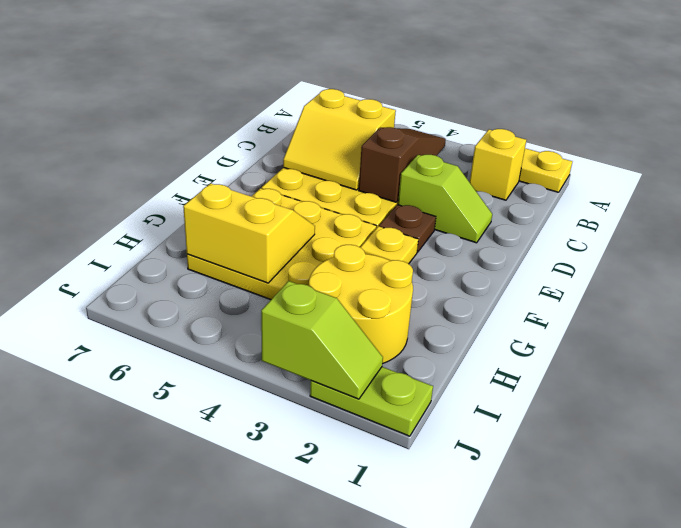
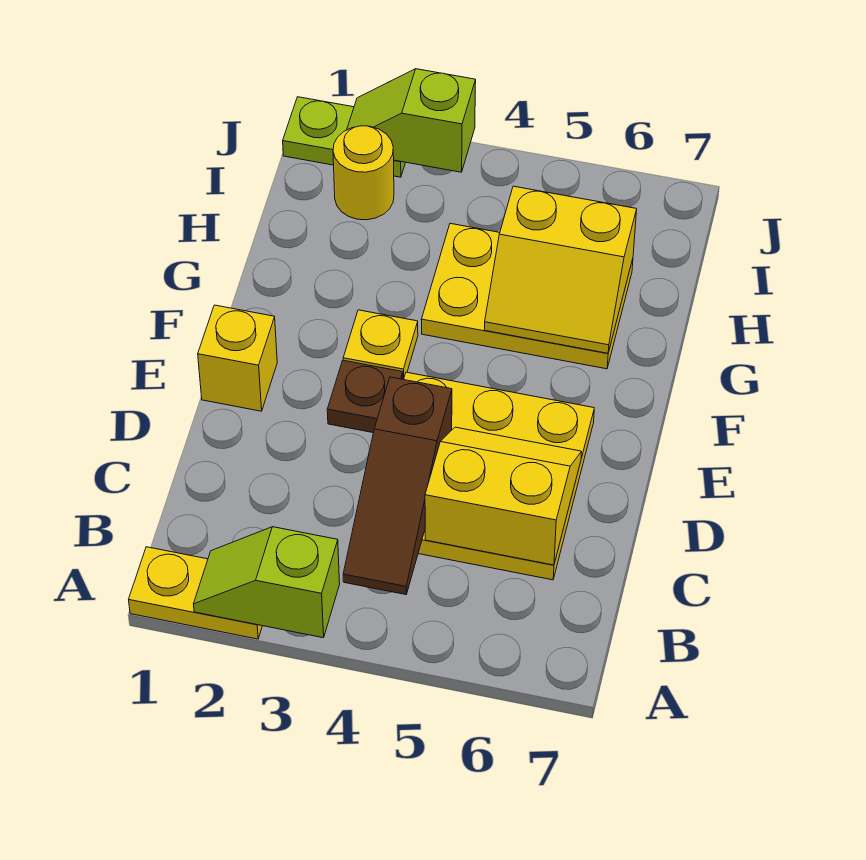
yellow brick B2 level 1 -> yellow brick E1 level 1
lime slope D2:D3 level 1 top 3 -> lime slope A2:A3 level 2 top 3
yellow plate F4:H6 level 1 -> yellow plate G4:H6 level 1
yellow round brick H2:I3 level 1 -> yellow round brick I2 level 1

